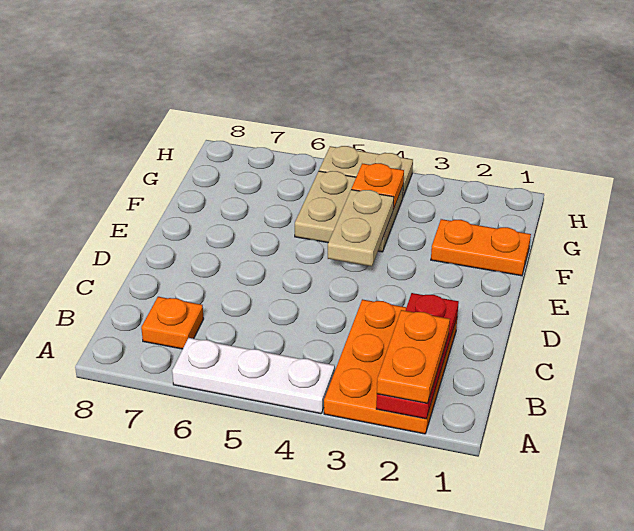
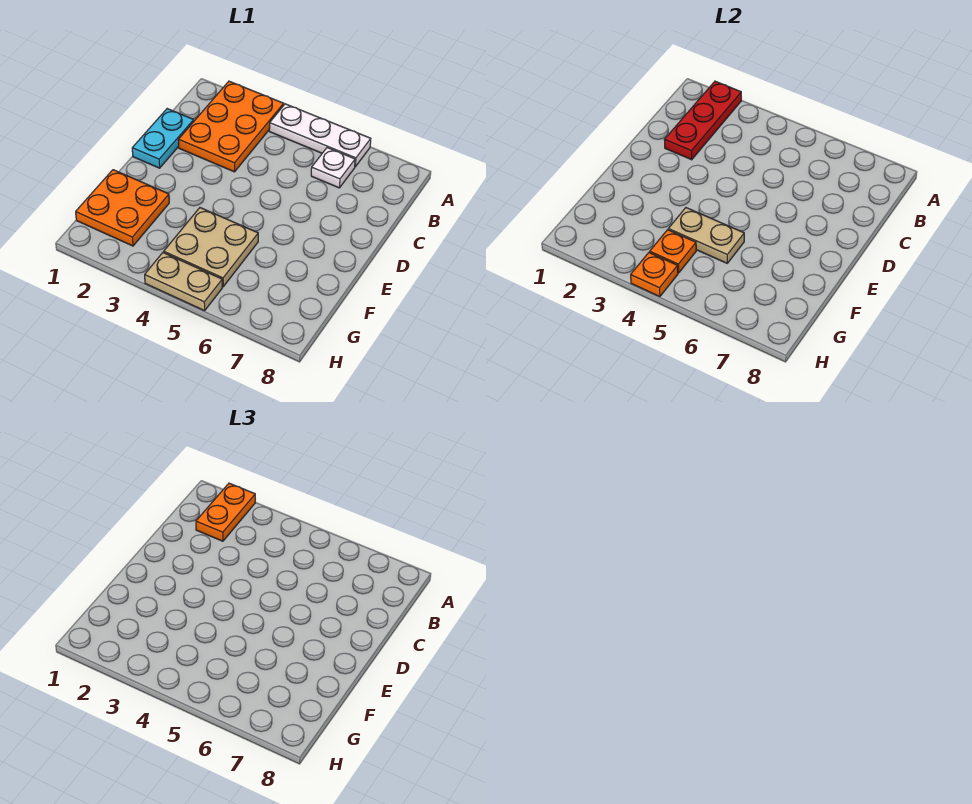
none -> white plate B6 level 1
orange plate B7 level 1 -> orange plate H4 level 2
none -> cyan plate C1:D1 level 1
tan plate E4:F4 level 2 -> tan plate F4:F5 level 2
orange plate F1:F2 level 1 -> orange plate F1:G2 level 1

